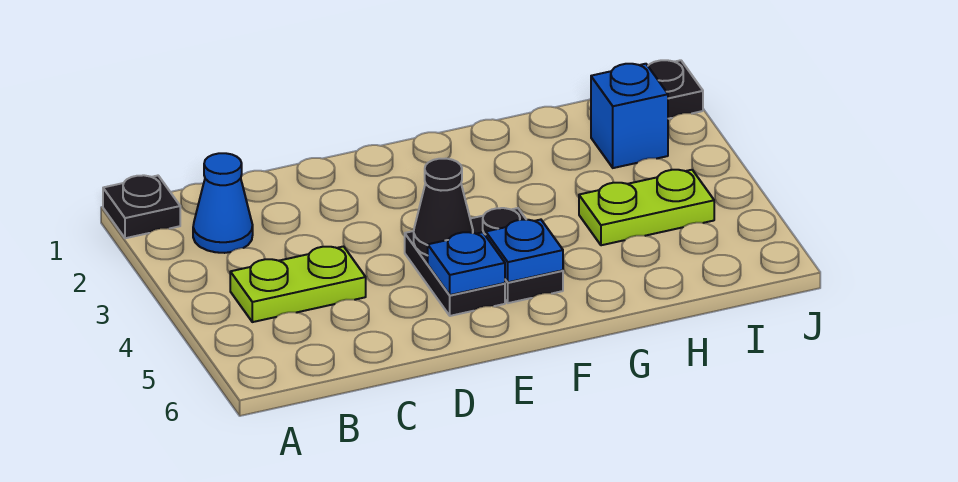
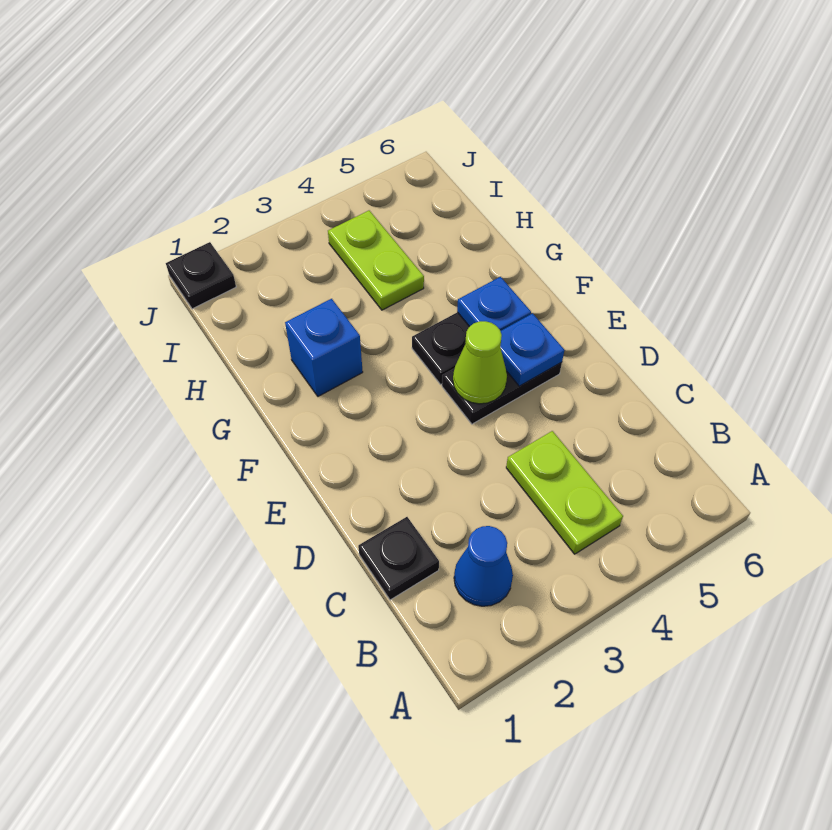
black plate A1 level 1 -> black plate C1 level 1
black cone E4 level 2 -> lime cone E4 level 2
blue brick I2 level 1 -> blue brick G2 level 1

